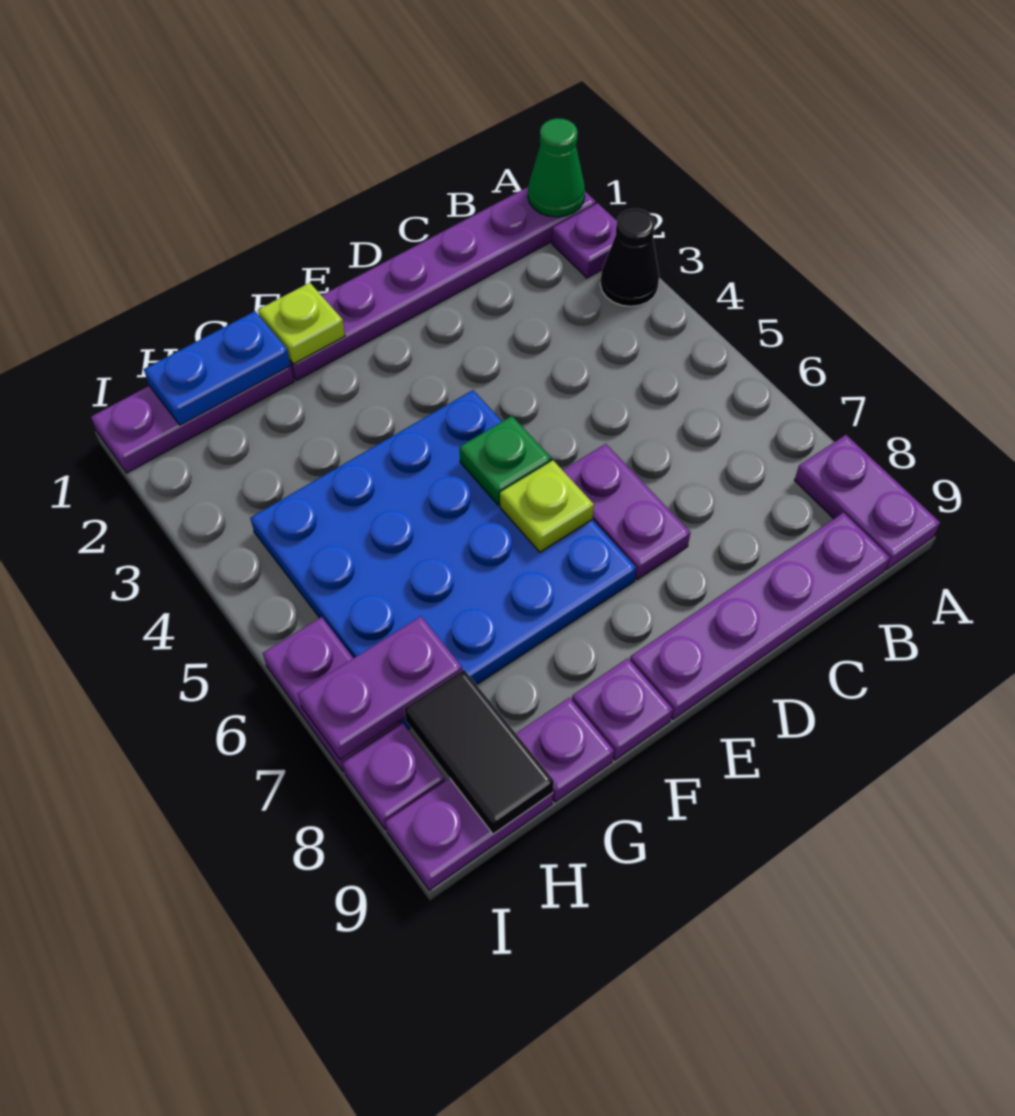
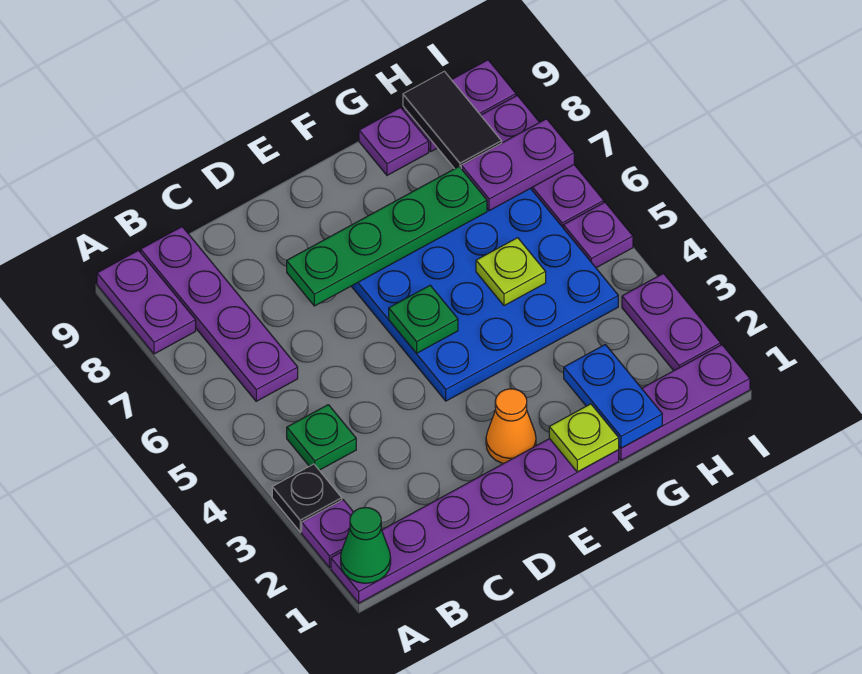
black cone A3 level 1 -> black plate A3 level 1
none -> green plate B4 level 1
purple plate B9:E9 level 1 -> purple plate B6:B9 level 1
purple plate D6:D7 level 1 -> purple plate I2:I3 level 1
none -> green plate D7:G7 level 2
none -> orange cone E2 level 1
lime plate E6 level 2 -> lime plate G5 level 2
purple plate F9 level 1 -> purple plate I5 level 1
blue plate G1:H1 level 2 -> blue plate G1:G2 level 2

